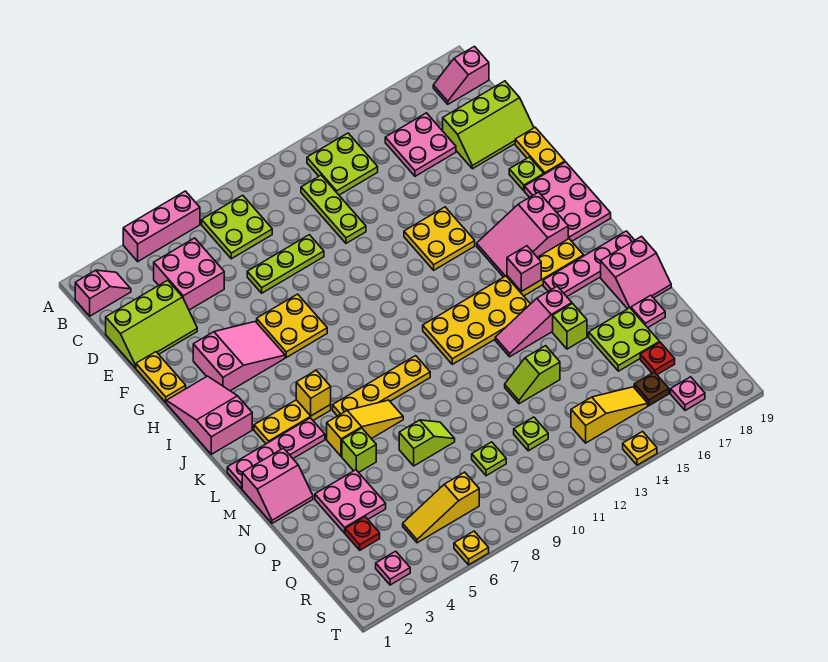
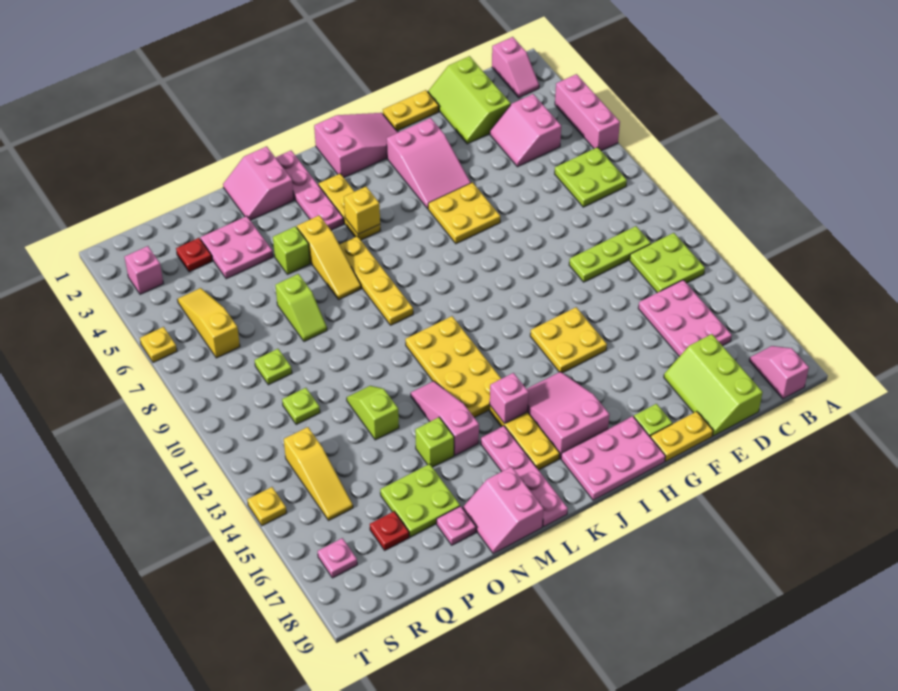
pink brick C4:D5 level 1 -> pink slope C4:D5 level 1 top C
pink plate C15:D16 level 1 -> pink plate C14:D16 level 1
lime plate E7:E9 level 1 -> none
brown plate R16 level 1 -> none
pink plate S3 level 1 -> pink brick S3 level 1

